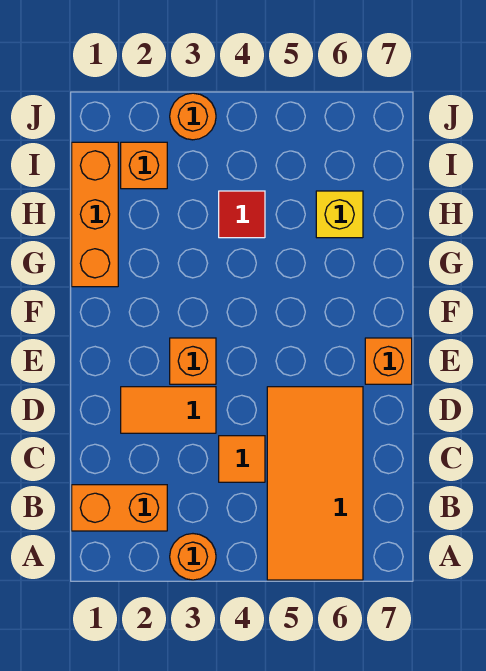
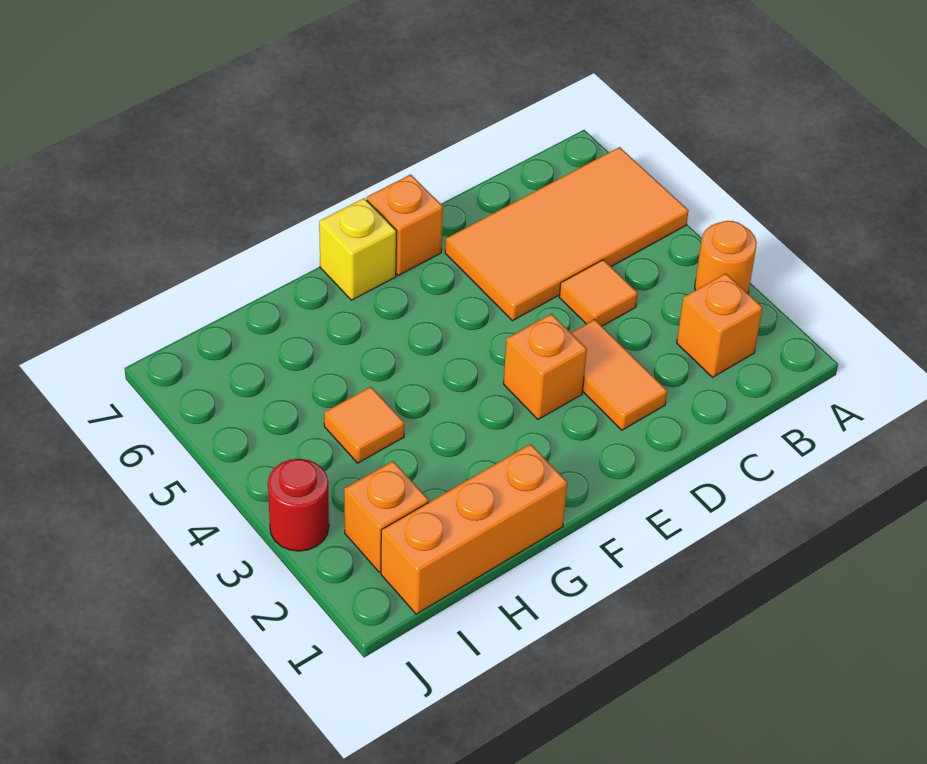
orange brick B1:B2 level 1 -> orange brick B2 level 1
red tile H4 level 1 -> orange tile H4 level 1
yellow brick H6 level 1 -> yellow brick F7 level 1
orange round brick J3 level 1 -> red round brick J3 level 1

